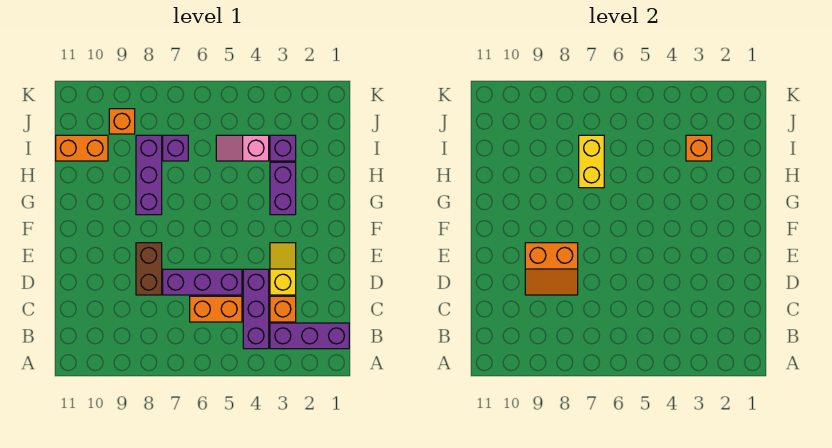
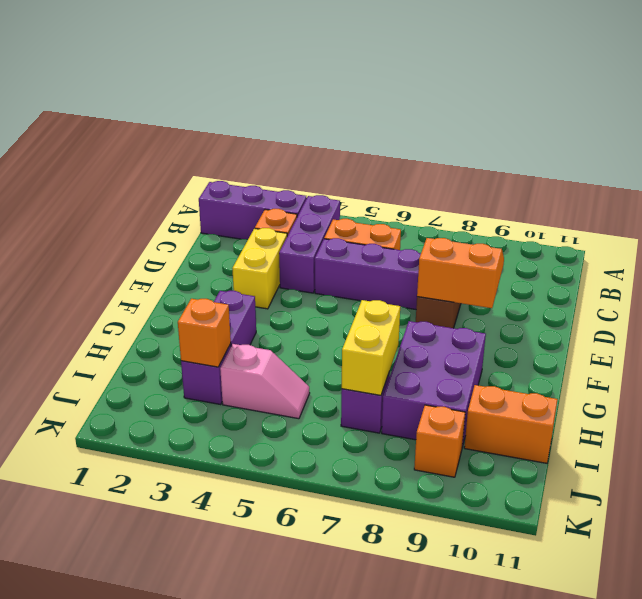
yellow slope D3:E3 level 1 top D -> yellow brick D3:E3 level 1
purple brick G8:I8 level 1 -> purple brick G8:I9 level 1

